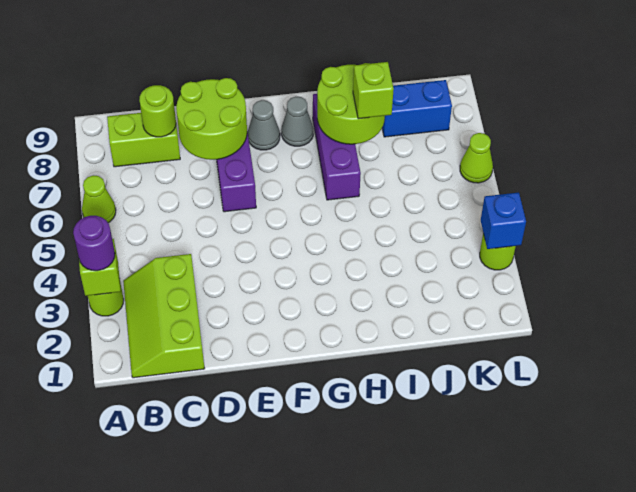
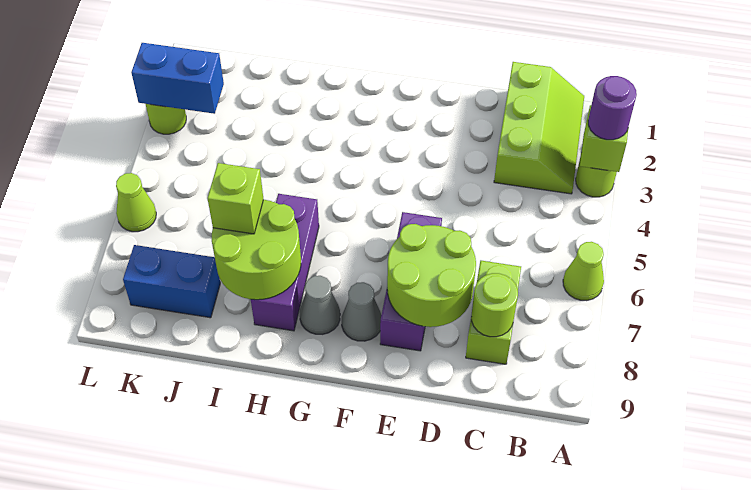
lime brick B8:C8 level 1 -> lime brick C7:C8 level 1
blue brick L3 level 2 -> blue brick K3:L3 level 2

